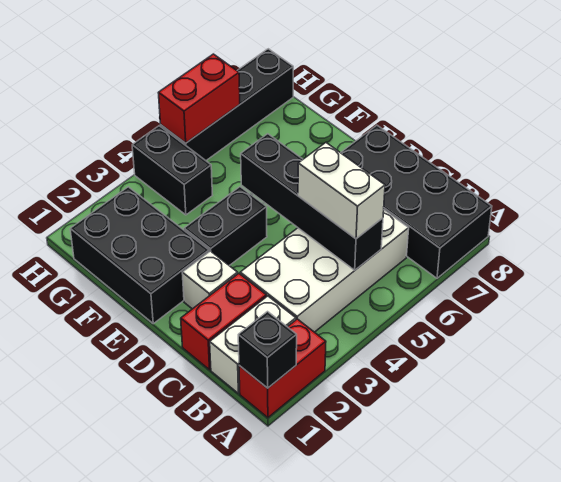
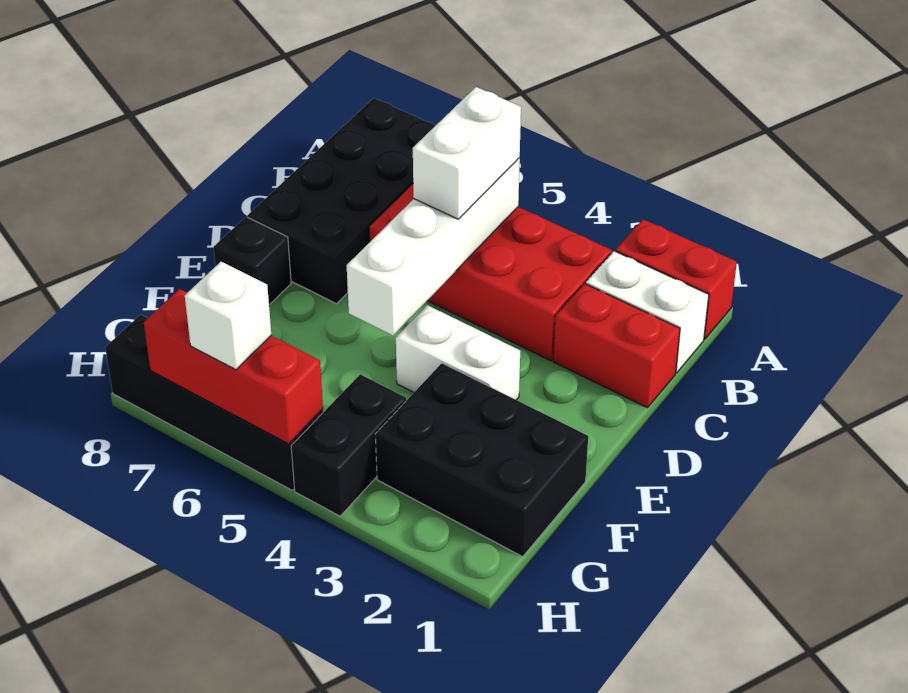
black brick A1 level 2 -> black brick E8 level 1
white brick B3:C6 level 1 -> red brick B3:C6 level 1
black brick B5:E5 level 2 -> white brick B5:E5 level 2
white brick D2 level 1 -> white brick H6 level 3
black brick E1:G2 level 1 -> black brick F1:G3 level 1
black brick E3:E4 level 1 -> white brick E3:E4 level 1
red brick H5:H6 level 2 -> red brick H5:H7 level 2

